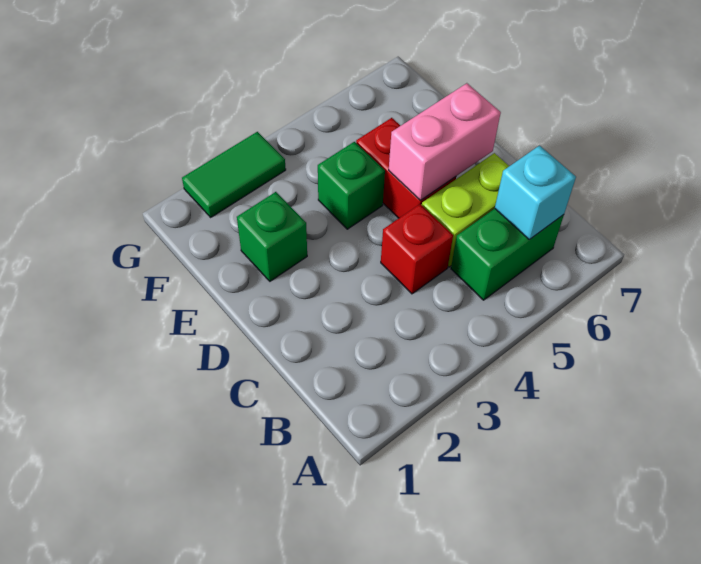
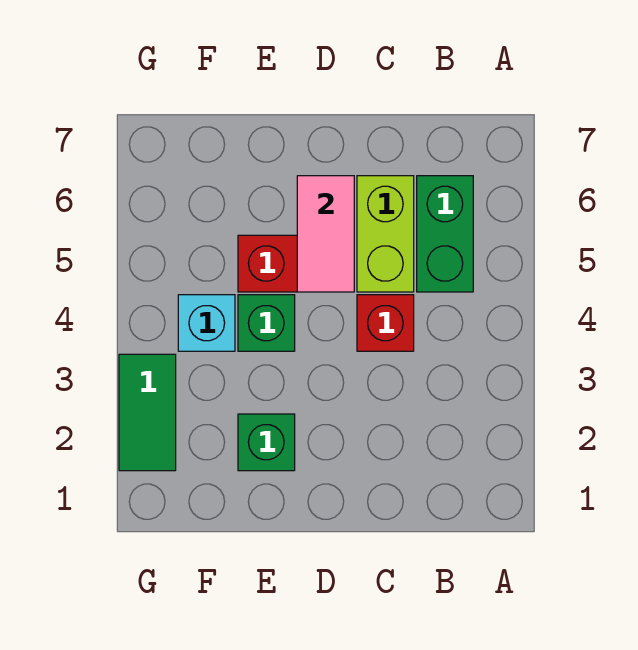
cyan brick B6 level 2 -> cyan brick F4 level 1
pink brick D5:D6 level 2 -> pink tile D5:D6 level 2

